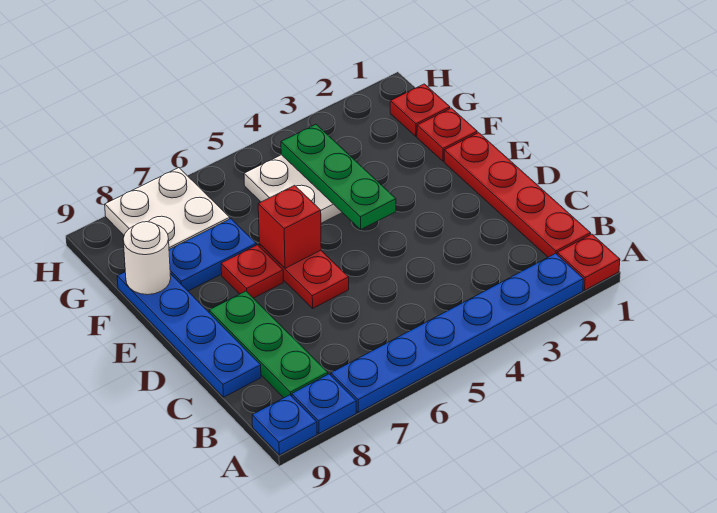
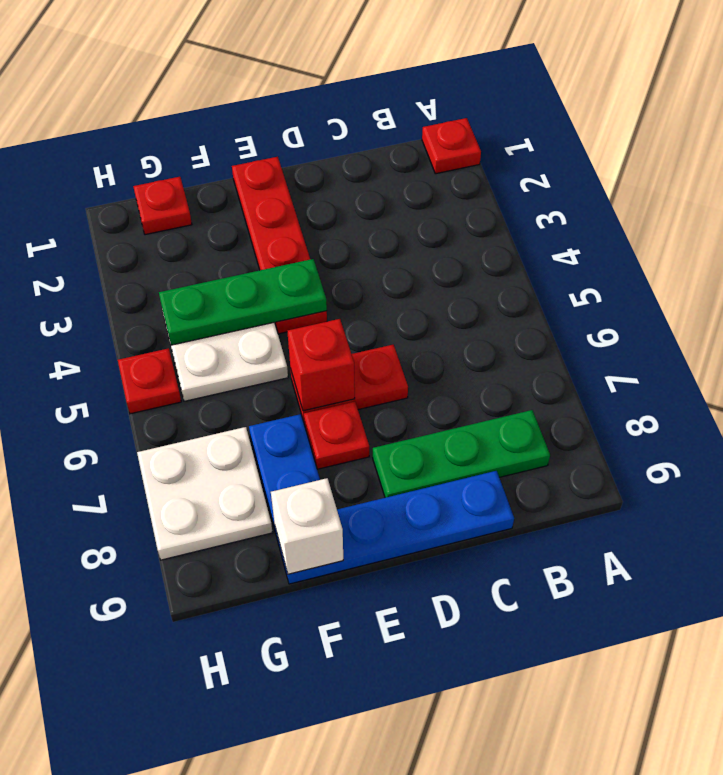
blue plate A2:A7 level 1 -> none
blue plate A8 level 1 -> none
blue plate A9 level 1 -> none
red plate B1:E1 level 1 -> red plate E1:E4 level 1
red plate F1 level 1 -> red plate H5 level 1
white round brick F9 level 2 -> white brick F9 level 2

